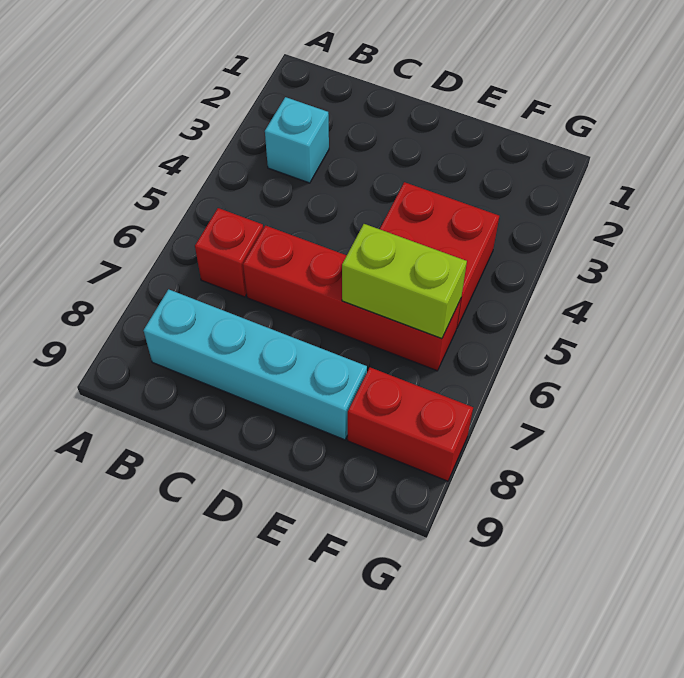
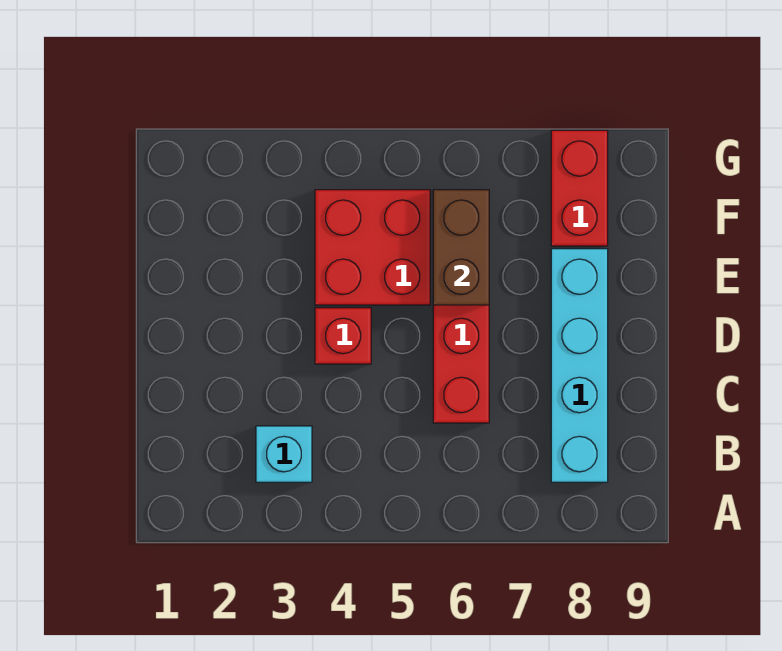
red brick B6 level 1 -> red brick D4 level 1
lime brick E6:F6 level 2 -> brown brick E6:F6 level 2

